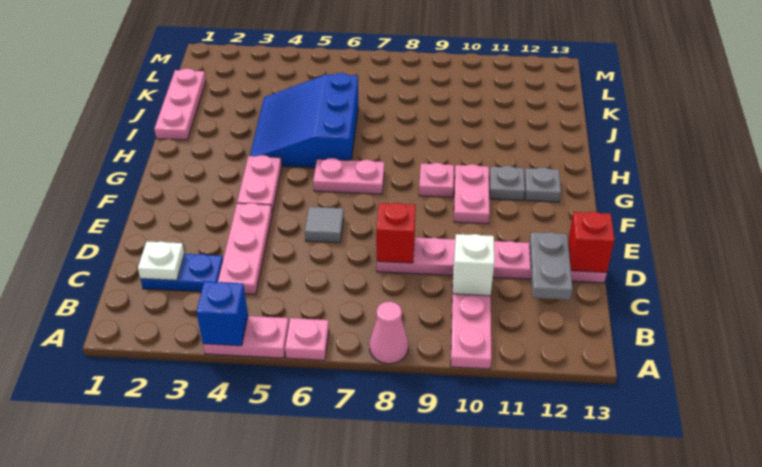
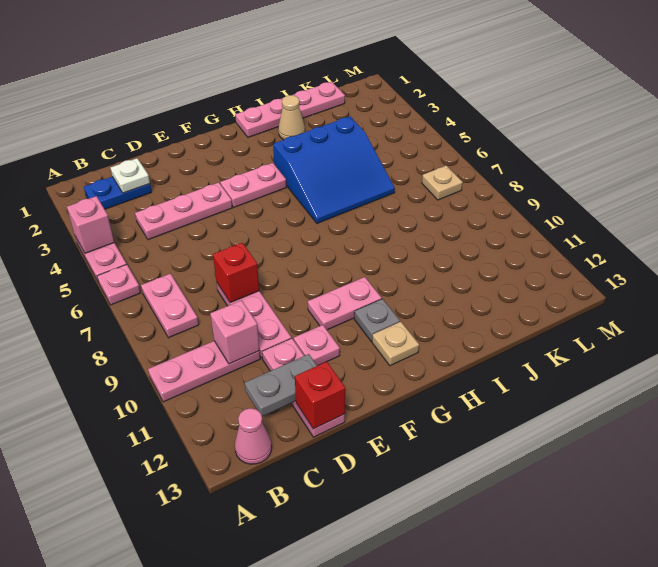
blue brick A4 level 2 -> pink brick A4 level 2
pink cone A8 level 1 -> pink cone B13 level 1
blue plate C2:C3 level 1 -> blue plate B2:C2 level 1
white brick C10 level 2 -> pink brick C10 level 2
grey tile E6 level 1 -> none
pink plate G6:G7 level 1 -> pink plate B7:B8 level 1
pink plate G9 level 1 -> pink plate E11 level 1
grey plate G12 level 1 -> tan plate G12 level 1
blue slope H4:J6 level 1 top 6 -> blue slope H4:J6 level 1 top 4
pink plate I1:K1 level 1 -> pink plate H1:K1 level 1
none -> tan cone I2 level 1
none -> tan plate L7 level 1

